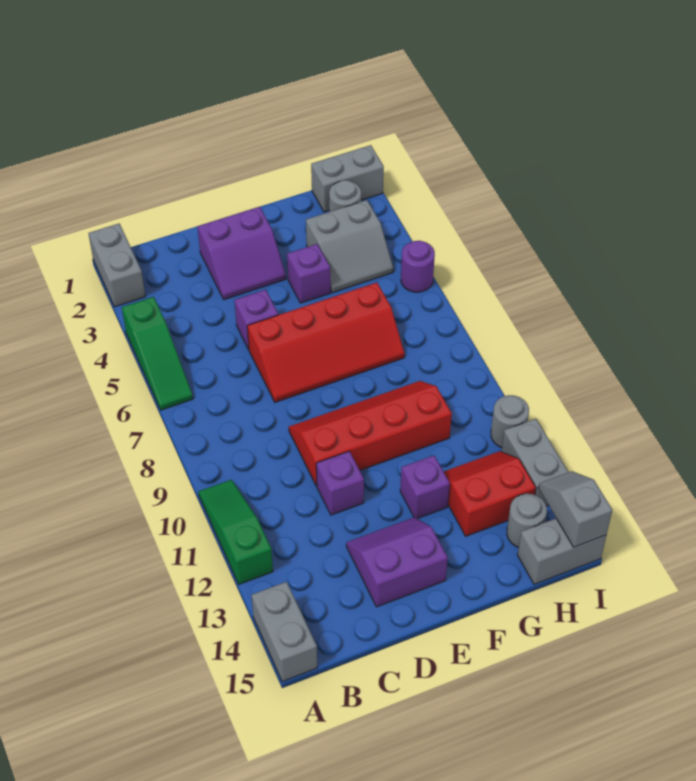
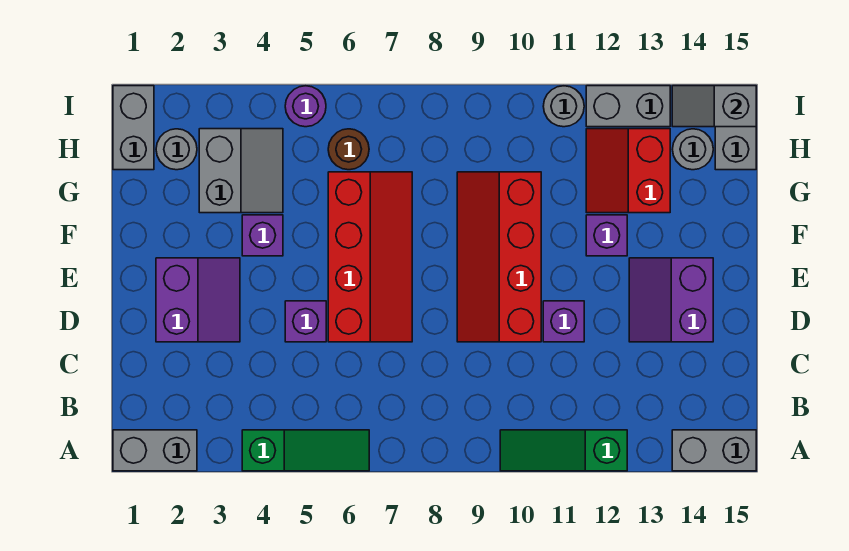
none -> brown round brick H6 level 1

